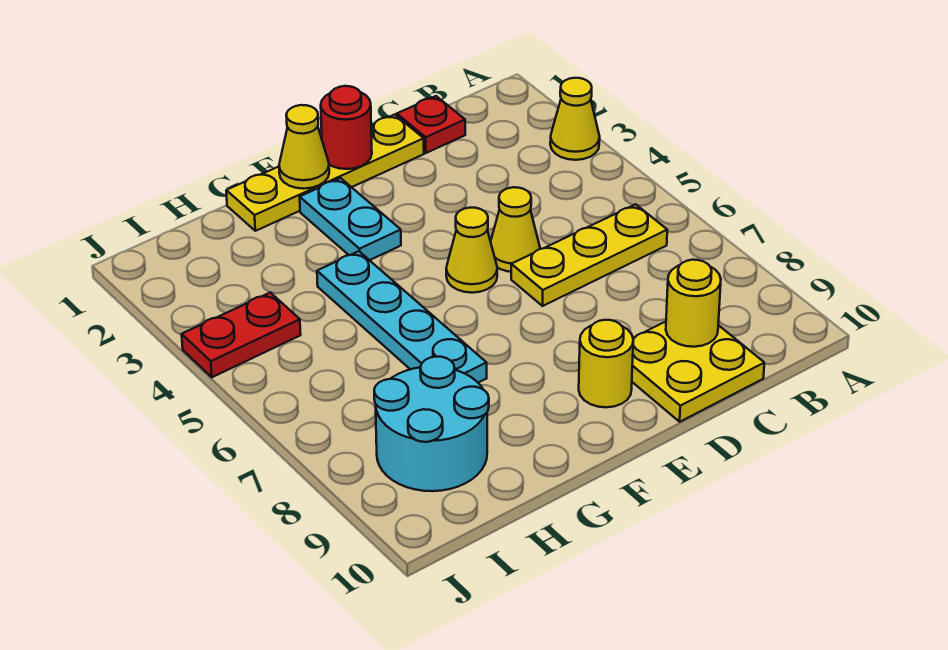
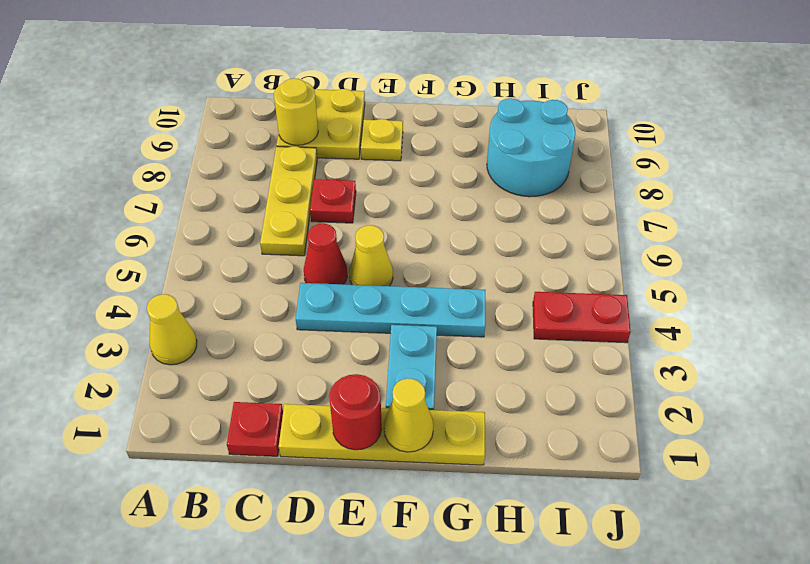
yellow plate B6:D6 level 1 -> yellow plate C6:C8 level 1
yellow cone D5 level 1 -> red cone D5 level 1
none -> red plate D7 level 1
yellow round brick E9 level 1 -> yellow plate E9 level 1
cyan plate G4:G7 level 1 -> cyan plate D4:G4 level 1

